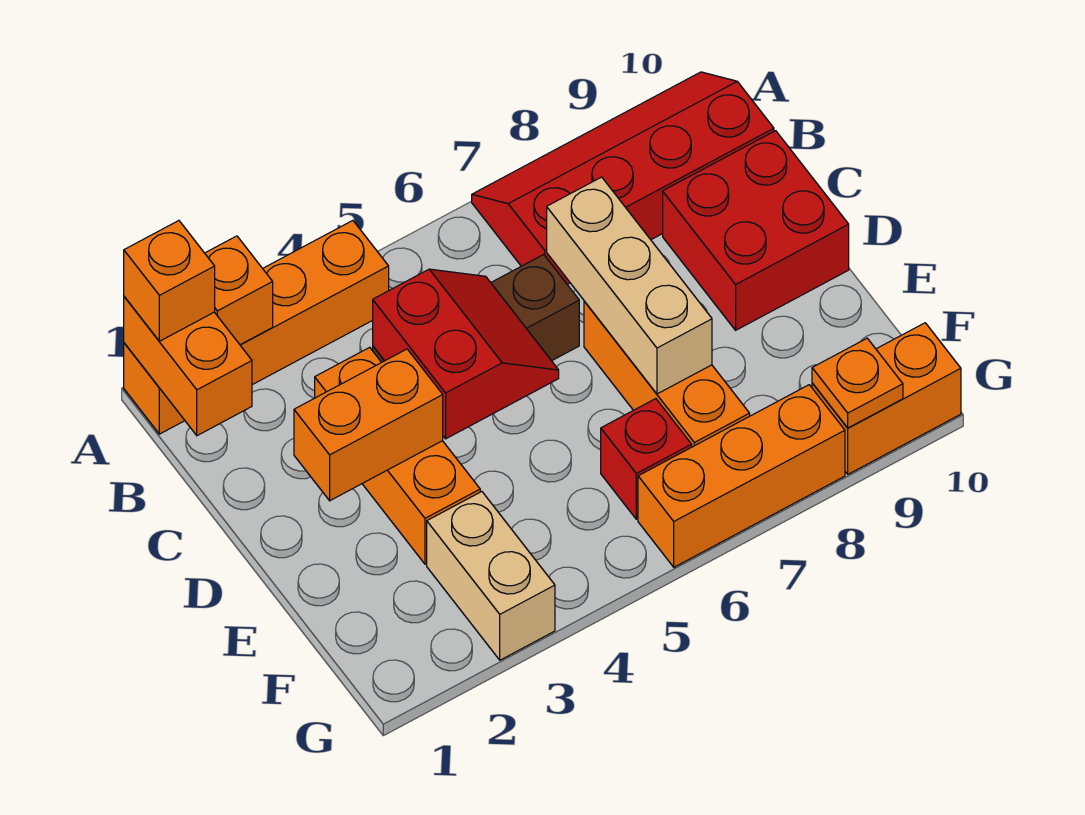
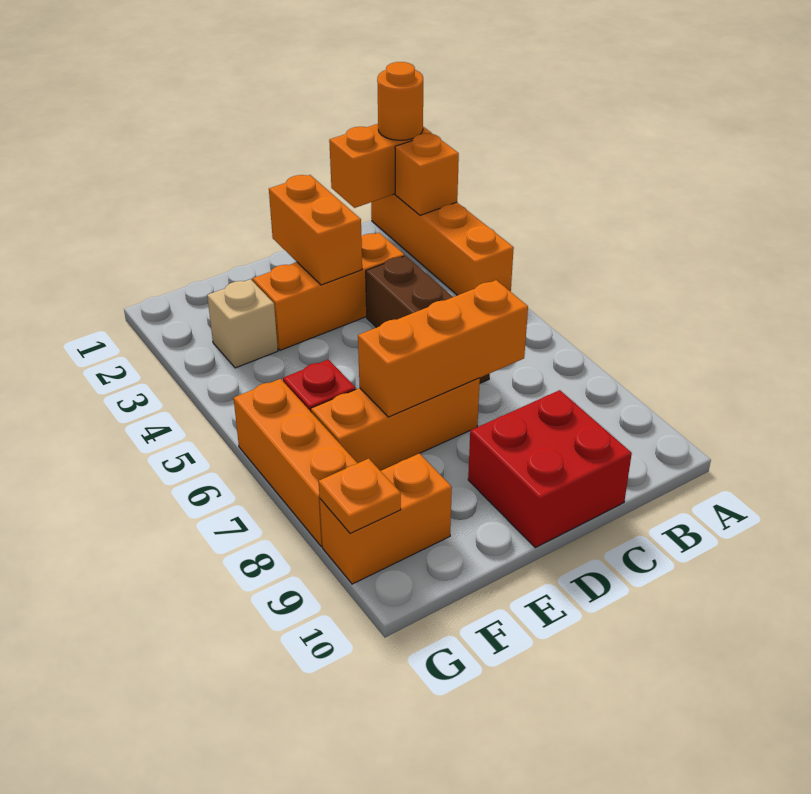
orange brick A1 level 3 -> orange round brick A1 level 3
red slope A7:B10 level 1 top B -> none
red slope C4:D5 level 2 top 4 -> none
tan brick C7:E7 level 2 -> orange brick C7:E7 level 2
tan brick F3:G3 level 1 -> tan brick F3 level 1
orange brick G9:G10 level 1 -> orange brick F9:G9 level 1

